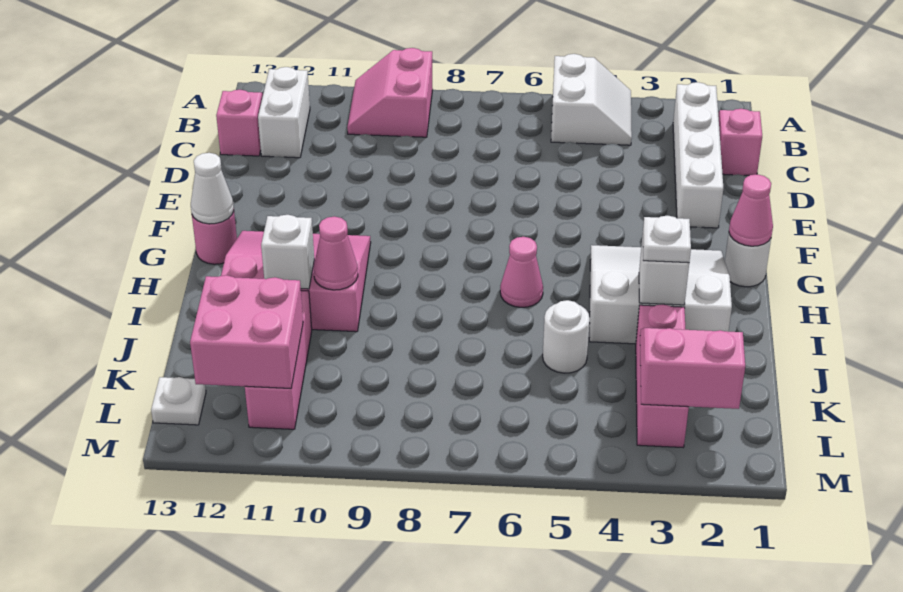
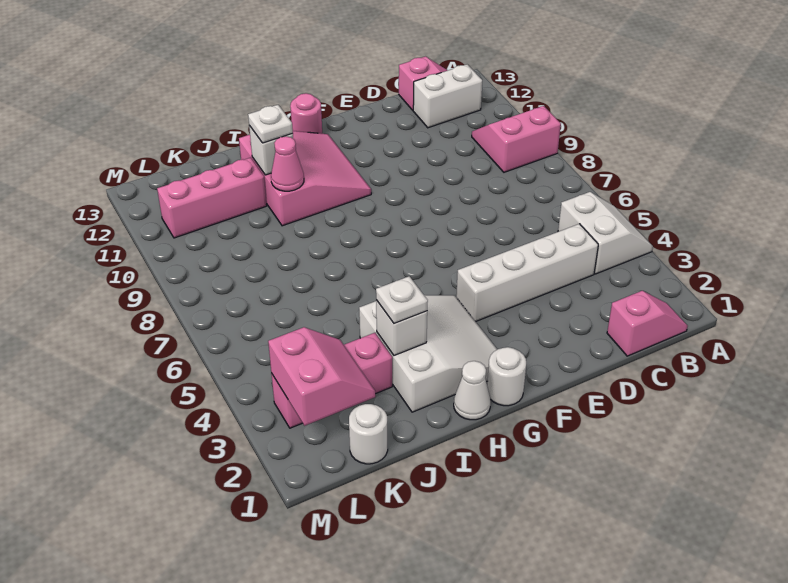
white slope A4:B5 level 1 top 5 -> white slope A4:B5 level 1 top B
white brick B2:E2 level 1 -> white brick C4:F4 level 1
pink cone G1 level 2 -> none
white cone G13 level 2 -> white cone H1 level 1
pink cone H6 level 1 -> none
white round brick J5 level 1 -> white round brick K1 level 1
pink brick K11:L12 level 2 -> none
white plate L13 level 1 -> white plate I11 level 3

